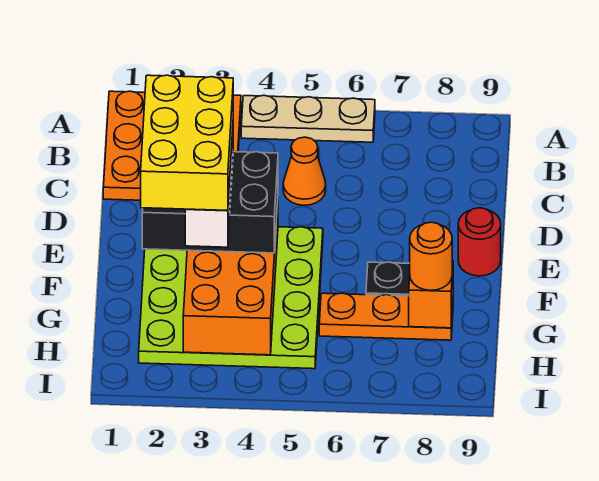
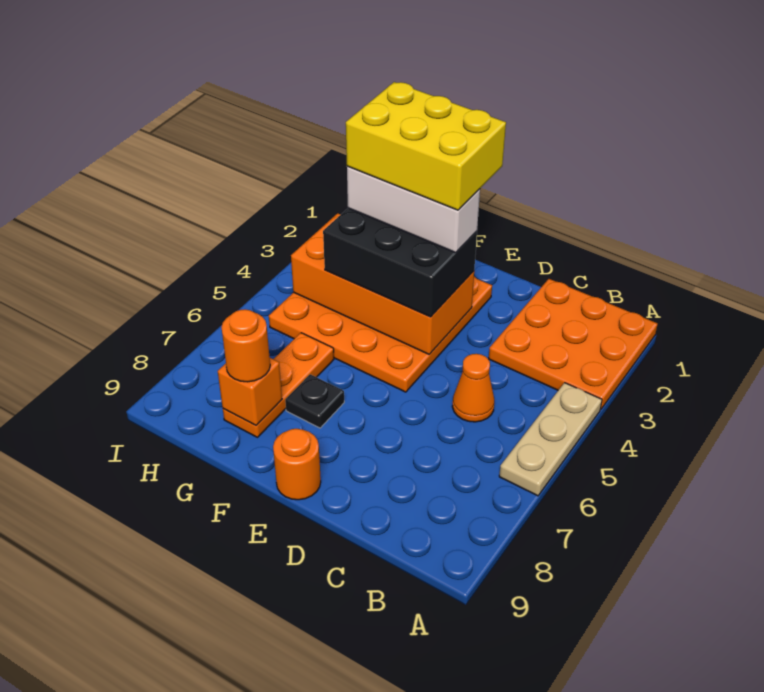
lime plate E2:H5 level 1 -> orange plate E2:H5 level 1
black brick E2:F4 level 3 -> black brick E3:G4 level 3
red round brick E9 level 1 -> orange round brick E9 level 1

